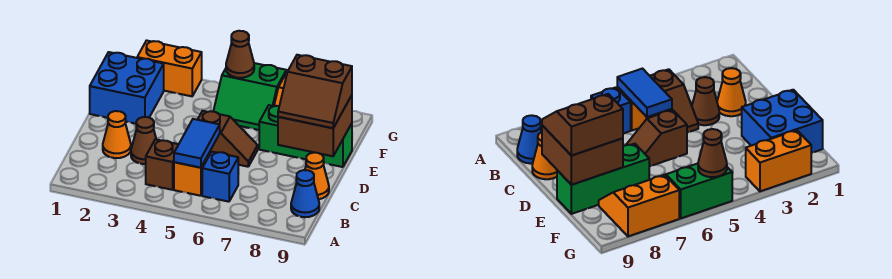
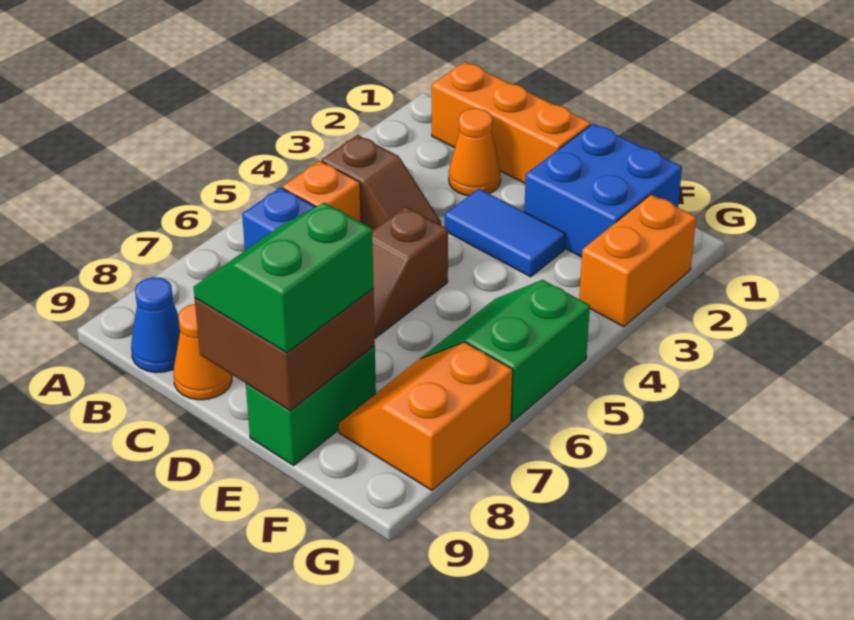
none -> orange brick B1:D1 level 1
blue tile B5:C5 level 2 -> blue tile D3:E3 level 1
brown cone C3 level 1 -> none
brown slope D8:E9 level 3 top E -> green slope D8:E9 level 3 top E
green brick E7:E9 level 1 -> green brick E8:E9 level 1
brown cone G5 level 2 -> none

